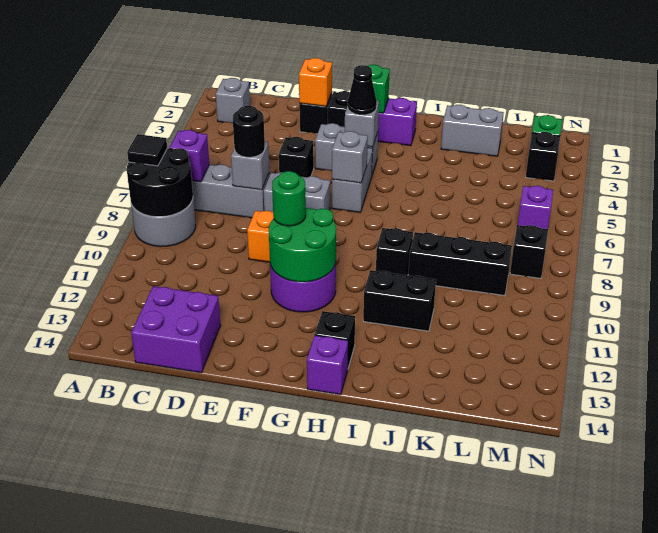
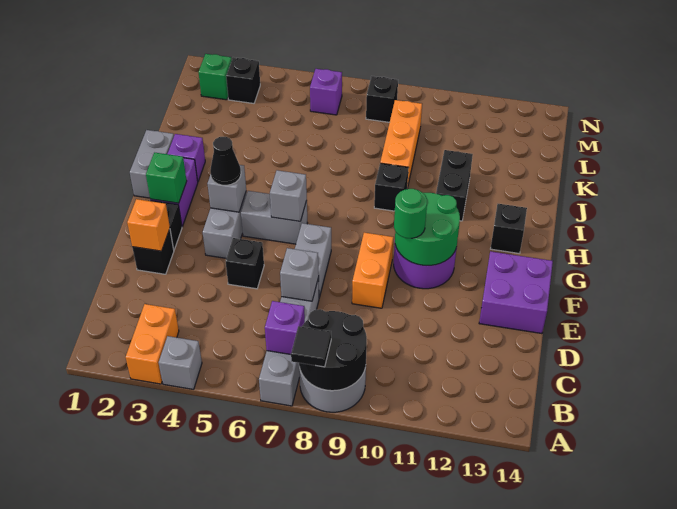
none -> orange brick A3:B3 level 1
grey brick B2 level 1 -> grey brick A4 level 1
purple brick C13:D14 level 1 -> purple brick E13:F14 level 1
black round brick D7 level 3 -> none
purple brick H14 level 1 -> purple brick I2 level 1
grey brick J2:K2 level 1 -> grey brick H1:I1 level 1
black brick J9:L9 level 1 -> orange brick J9:L9 level 1

